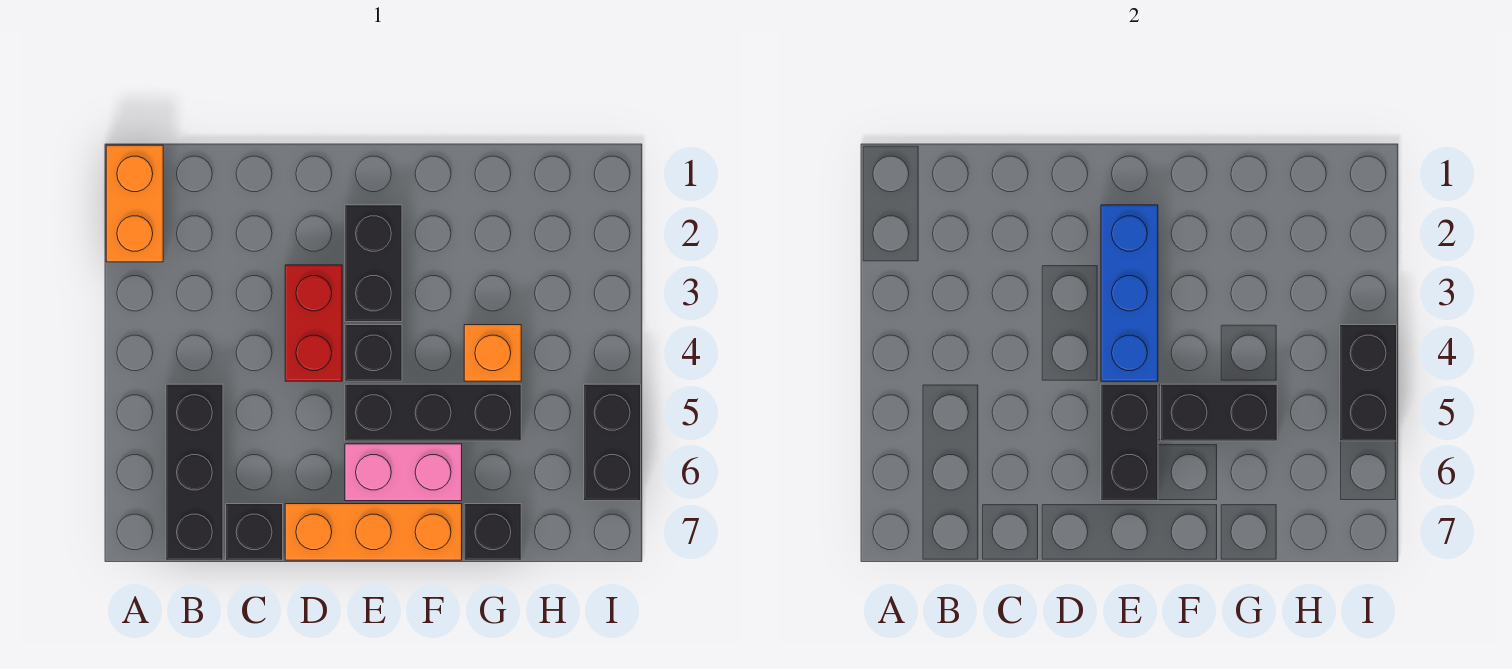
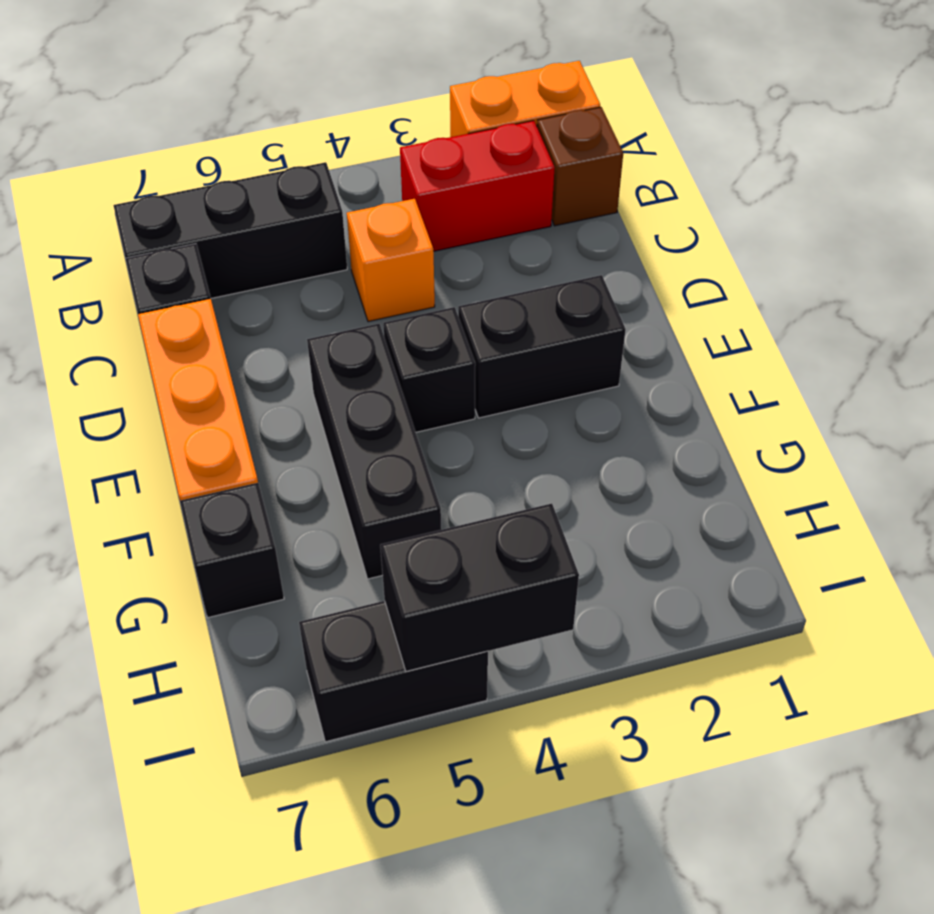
none -> brown brick B1 level 1
red brick D3:D4 level 1 -> red brick B2:B3 level 1
blue brick E2:E4 level 2 -> none
black brick E5:E6 level 2 -> none
pink brick E6:F6 level 1 -> none
black brick F5:G5 level 2 -> none
orange brick G4 level 1 -> orange brick C4 level 1

